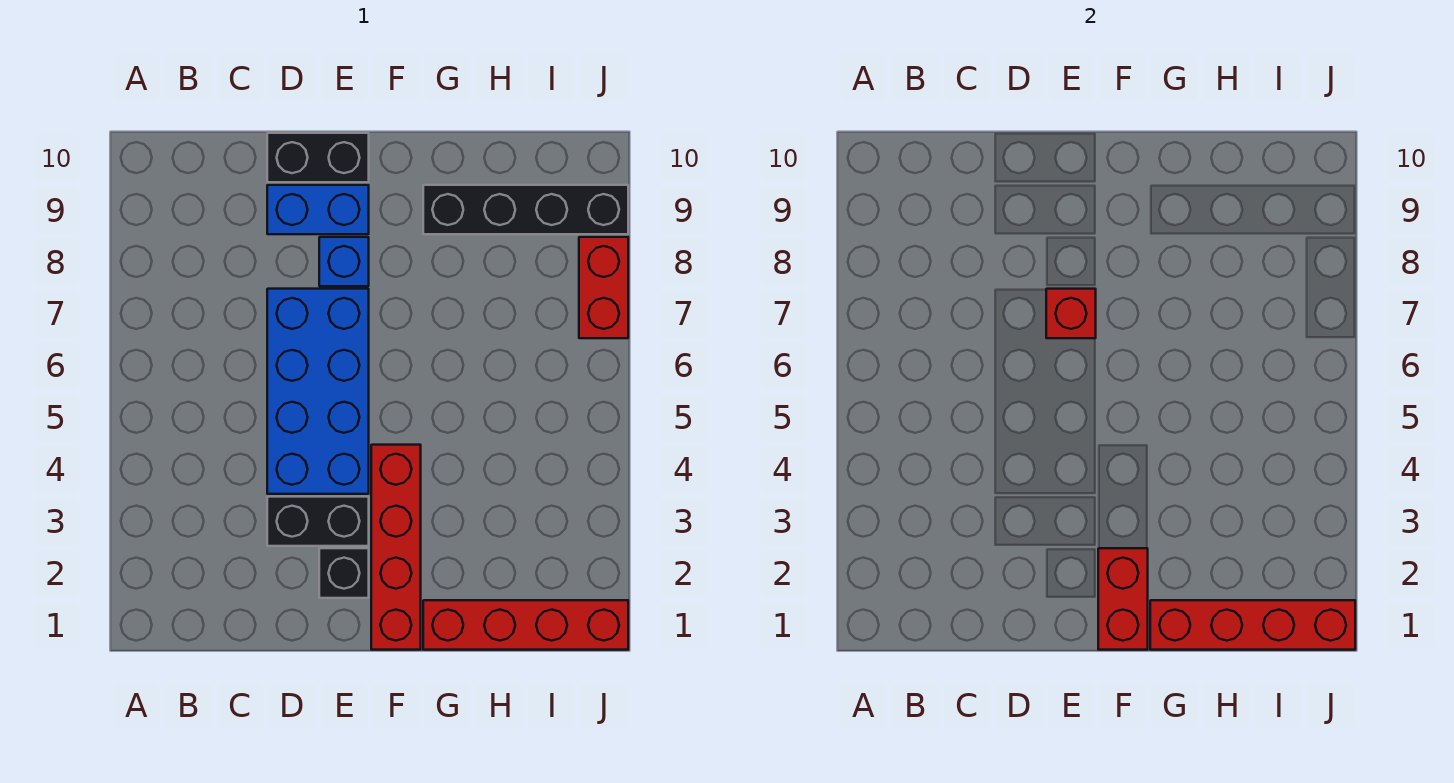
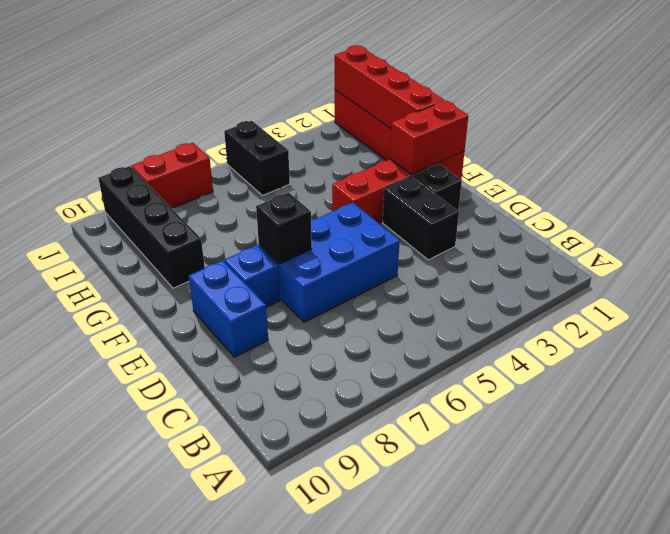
blue brick D4:E7 level 1 -> blue brick D5:E7 level 1
black brick D10:E10 level 1 -> black brick I5:J5 level 1
red brick E7 level 2 -> black brick E7 level 2

